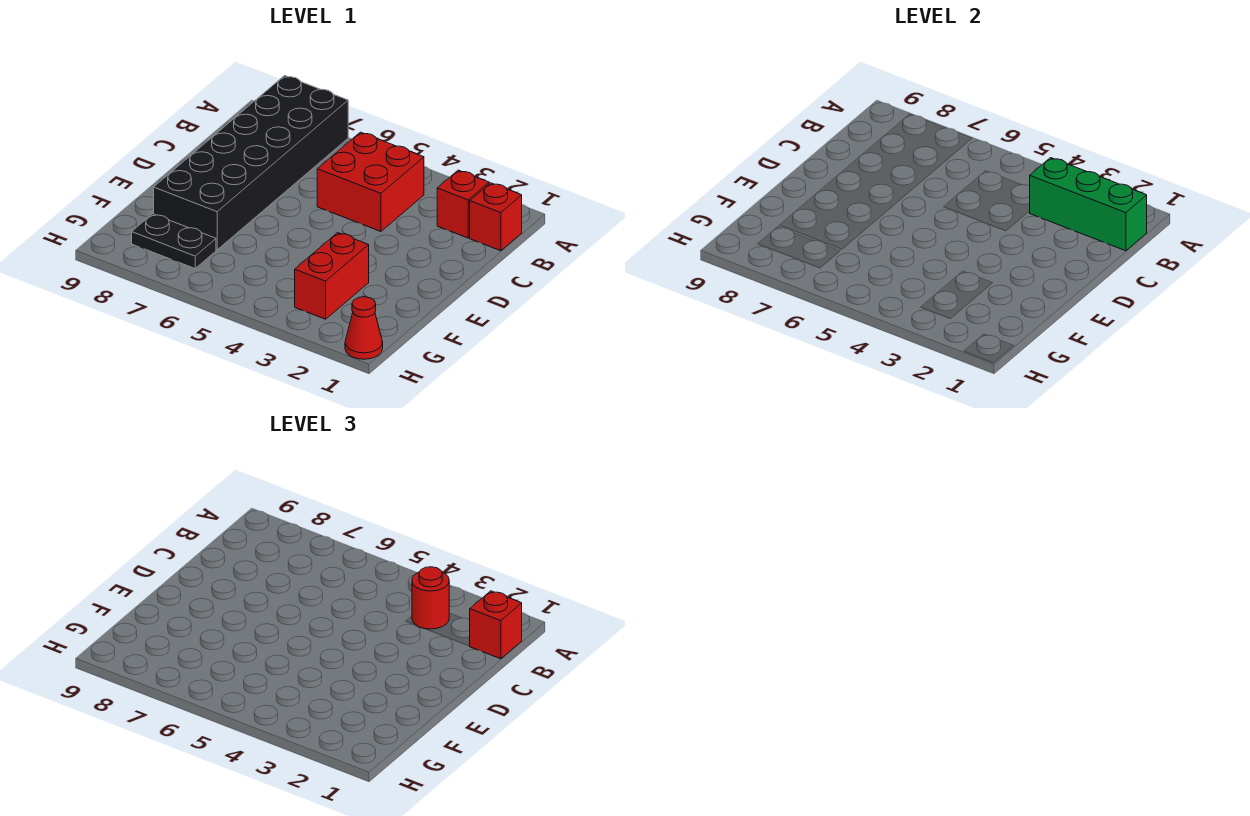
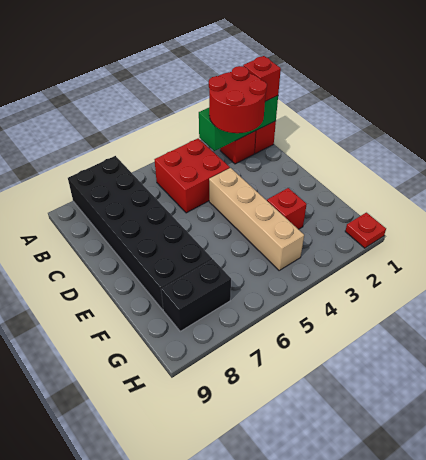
red round brick B3 level 3 -> red round brick B2:C3 level 3
none -> tan brick D4:G4 level 1
red brick F3:G3 level 1 -> red brick F3 level 1
black plate G7:G8 level 1 -> black brick G7:G8 level 1
red cone H1 level 1 -> red plate H1 level 1

